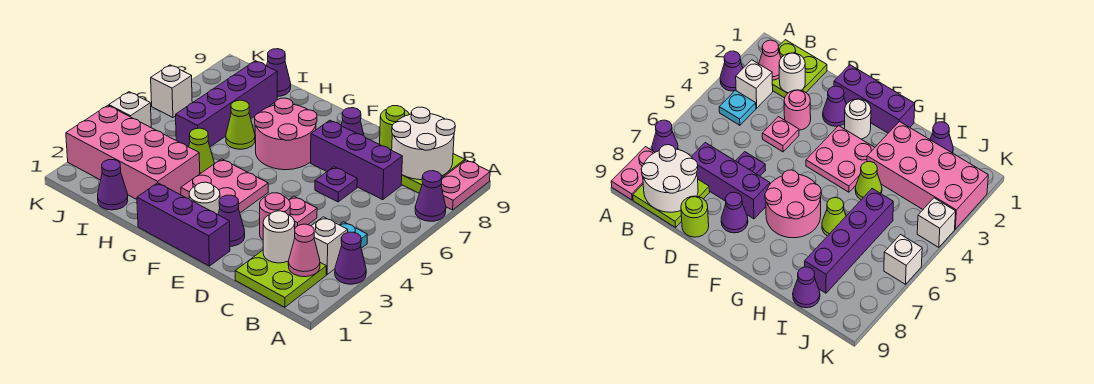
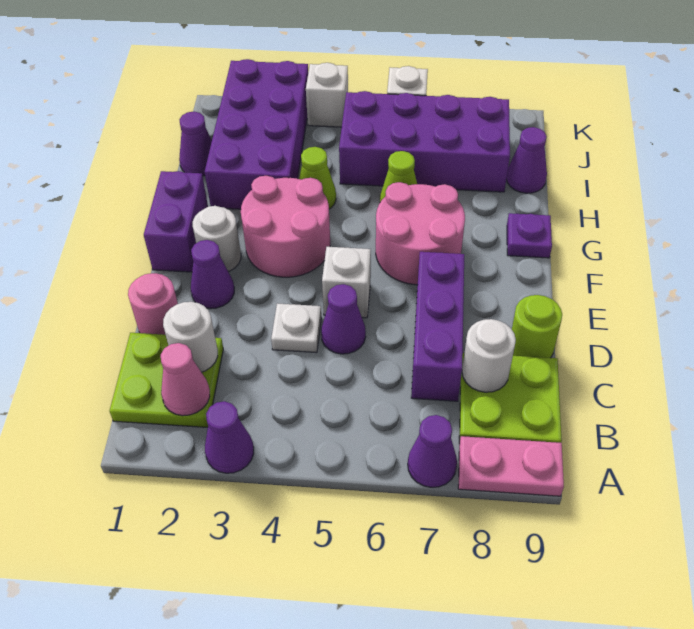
white brick B3 level 1 -> white brick E5 level 1
cyan plate B4 level 1 -> none
white round brick B8:C9 level 2 -> white round brick C8 level 2
pink round brick D3 level 1 -> pink round brick D1 level 1
pink plate D4 level 1 -> white plate D4 level 1
purple plate D6 level 1 -> purple plate G9 level 1
purple brick E1:G1 level 1 -> purple brick F1:G1 level 1
purple cone E8 level 1 -> purple cone D5 level 1
pink plate F3:G4 level 1 -> pink round brick F3:G4 level 1
pink brick H2:K3 level 1 -> purple brick H2:K3 level 1
purple brick I5:I8 level 1 -> purple brick I5:J8 level 1

